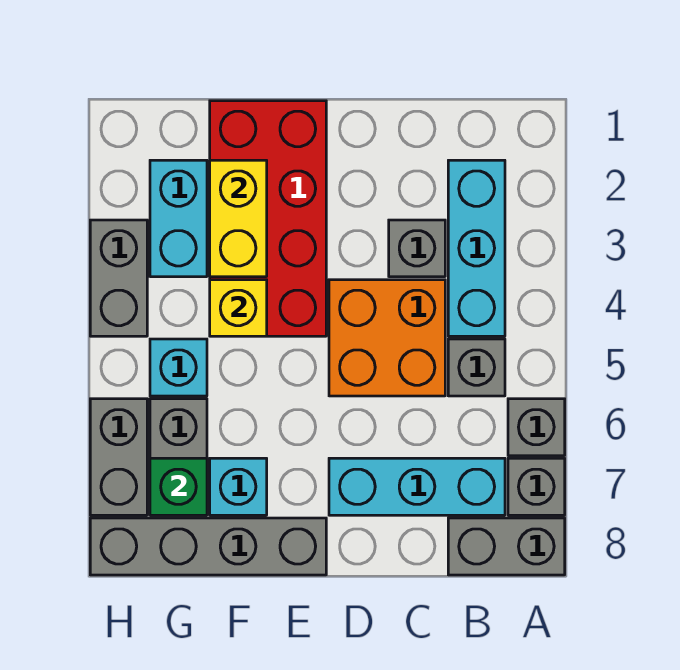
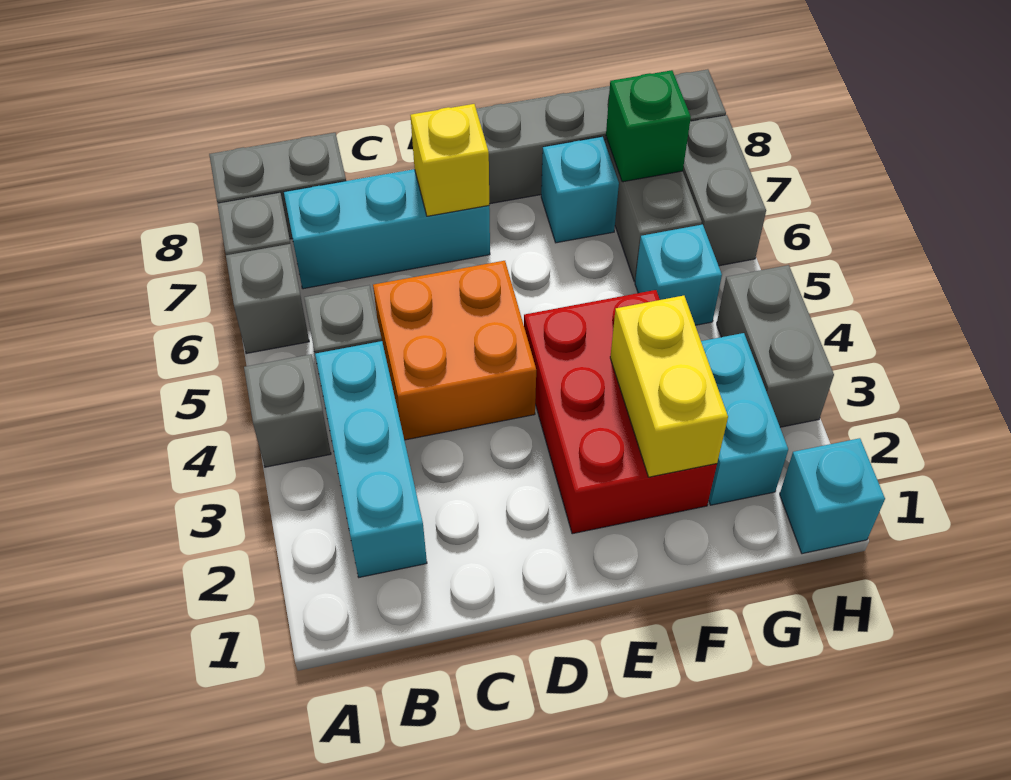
grey brick C3 level 1 -> grey brick A4 level 1
red brick E1:F4 level 1 -> red brick E2:F4 level 1
yellow brick F4 level 2 -> yellow brick D7 level 2
none -> cyan brick H1 level 1

